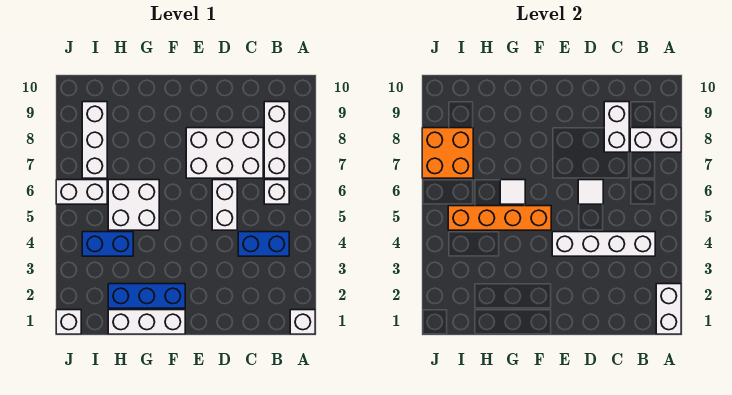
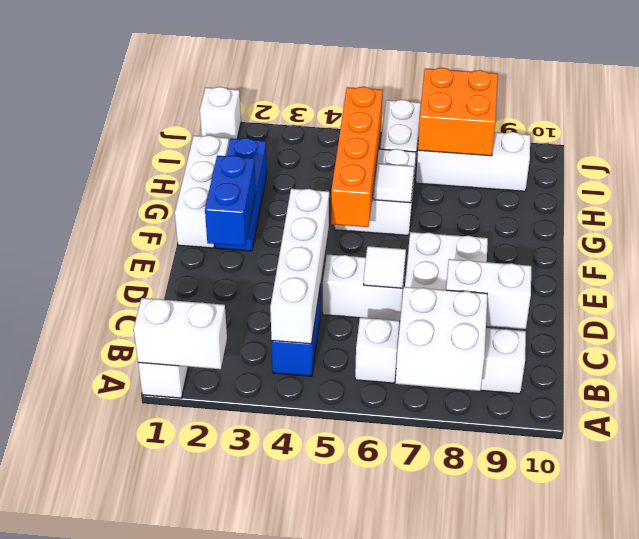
white brick A8:B8 level 2 -> white brick A7:B8 level 2
blue brick H4:I4 level 1 -> blue brick E2:F2 level 2

